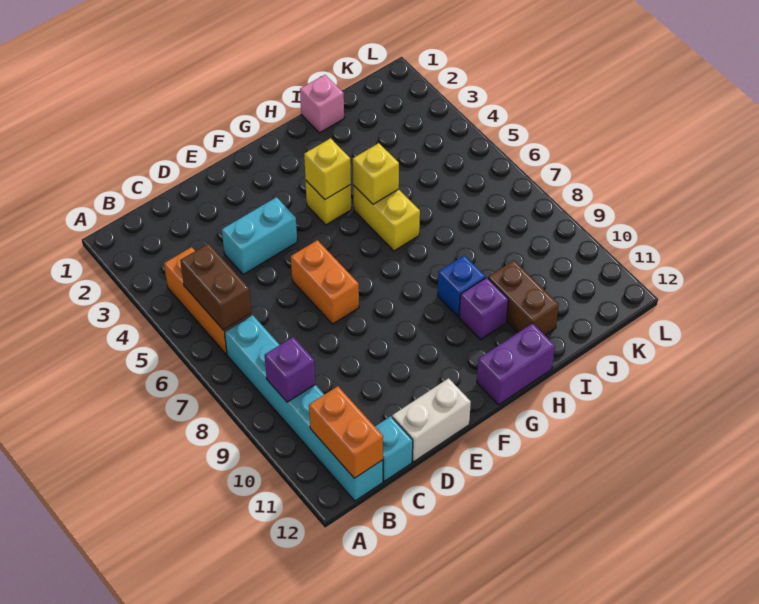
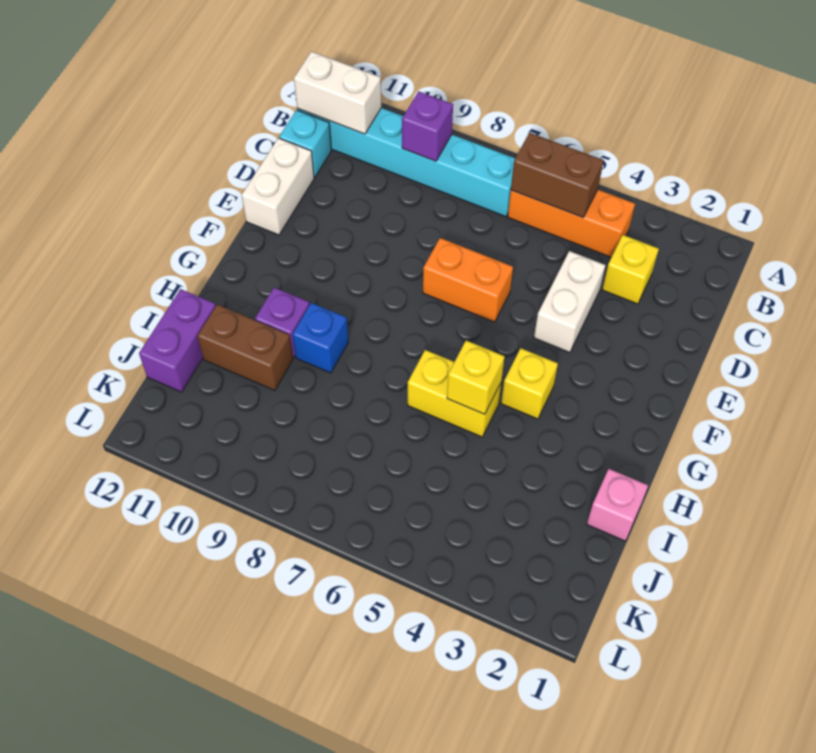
orange brick B11:B12 level 2 -> white brick B11:B12 level 2
cyan brick D4:E4 level 1 -> white brick D4:E4 level 1
yellow brick G4 level 2 -> yellow brick C3 level 1
purple brick G12:H12 level 1 -> purple brick I12:J12 level 1

